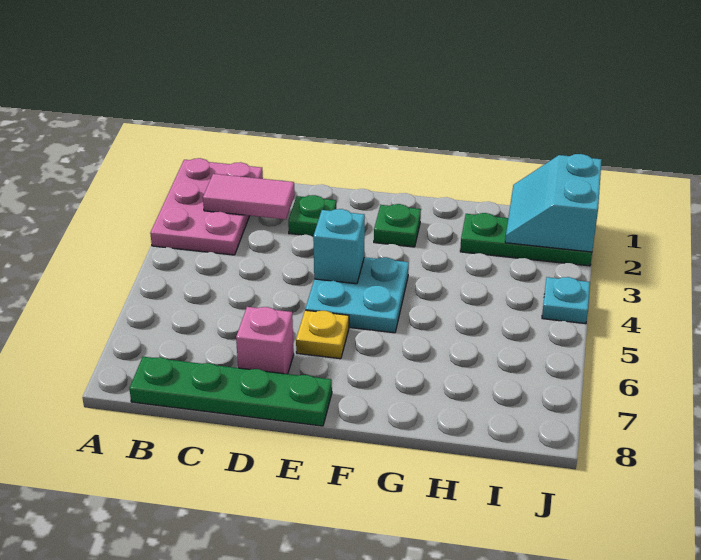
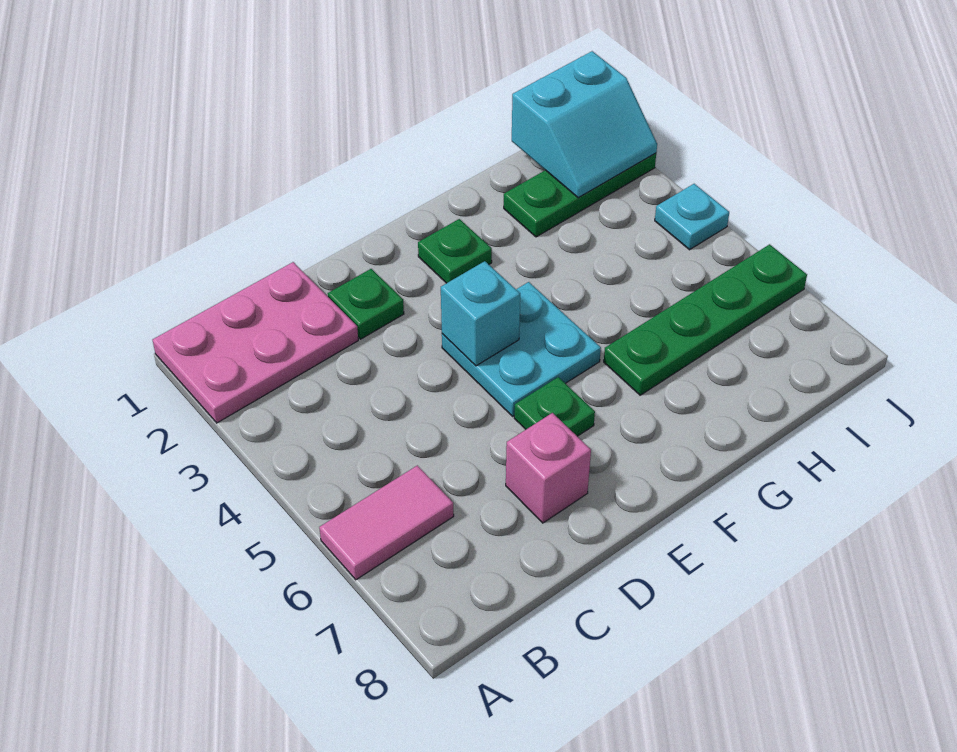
pink plate A1:B3 level 1 -> pink plate A1:C2 level 1
pink tile B2:C2 level 2 -> pink tile A6:B6 level 1
green plate B8:E8 level 1 -> green plate G6:J6 level 1
yellow plate E6 level 1 -> green plate E6 level 1
cyan slope I1:J2 level 2 top J -> cyan slope I1:J2 level 2 top 1

